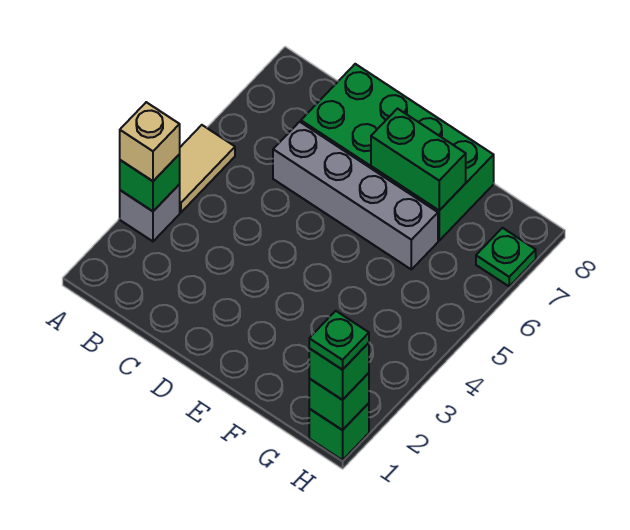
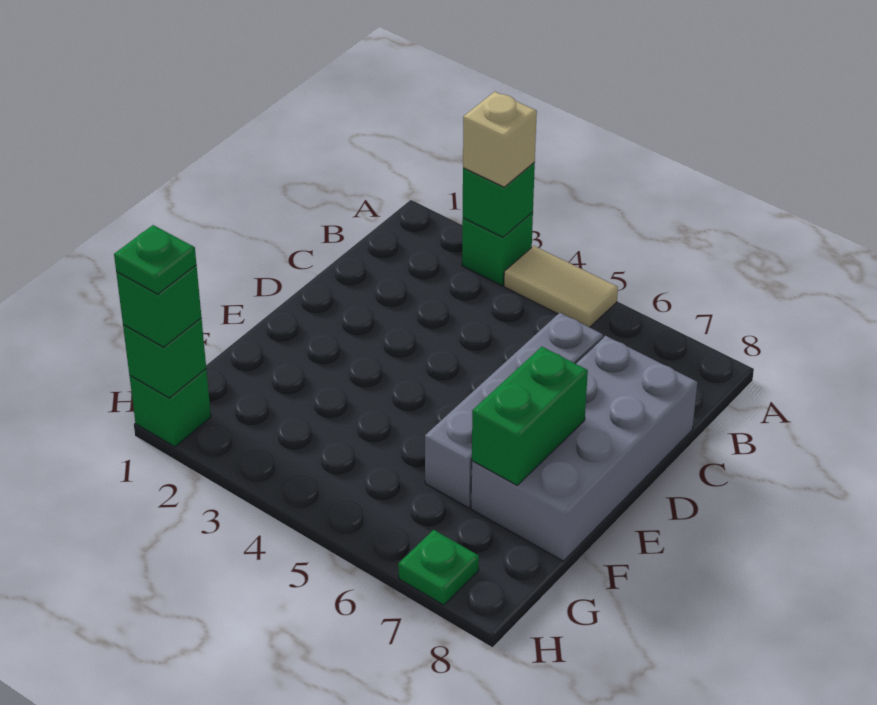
grey brick A3 level 1 -> green brick A3 level 1
green brick C7:F8 level 1 -> grey brick C7:F8 level 1

